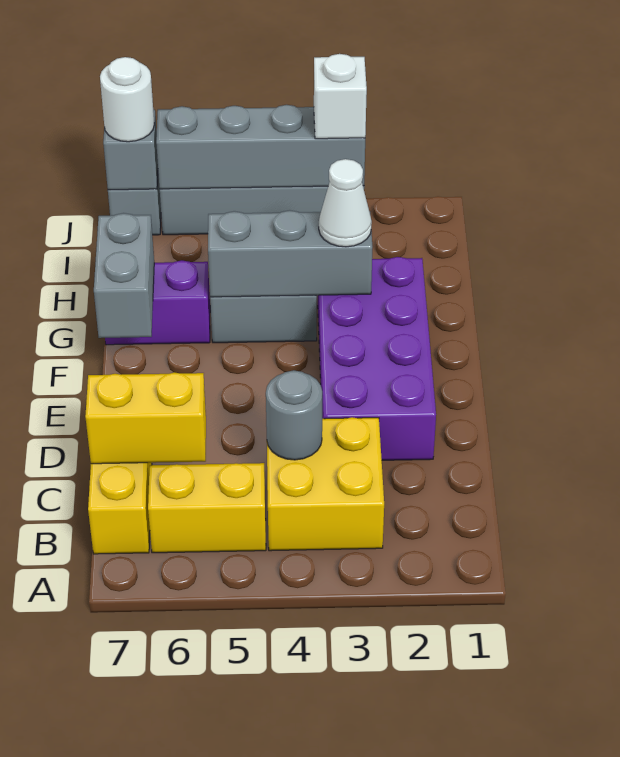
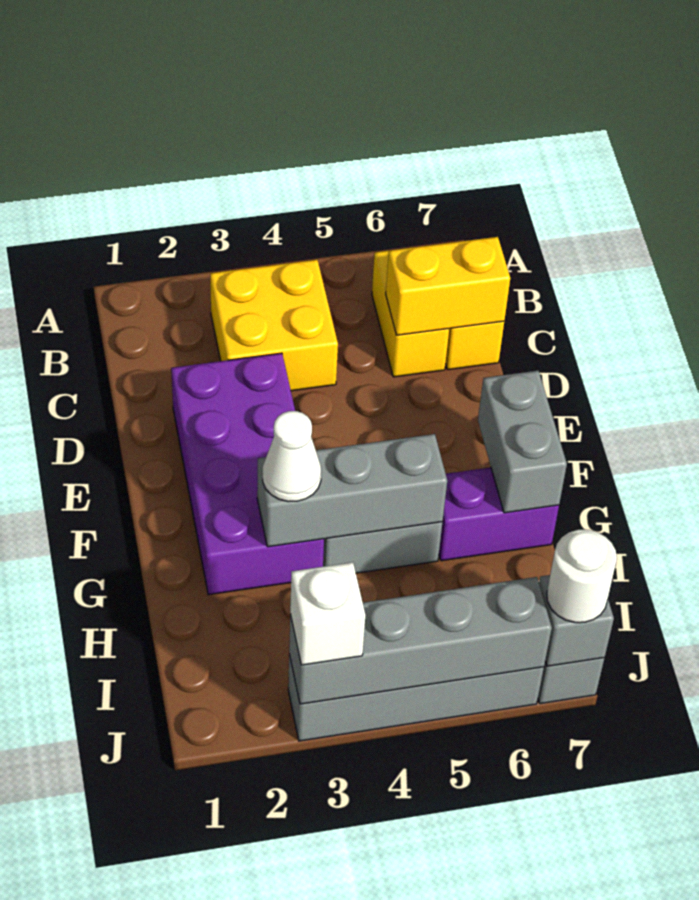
yellow brick B5:B6 level 1 -> yellow brick B6:C6 level 1
grey round brick C4 level 2 -> none

